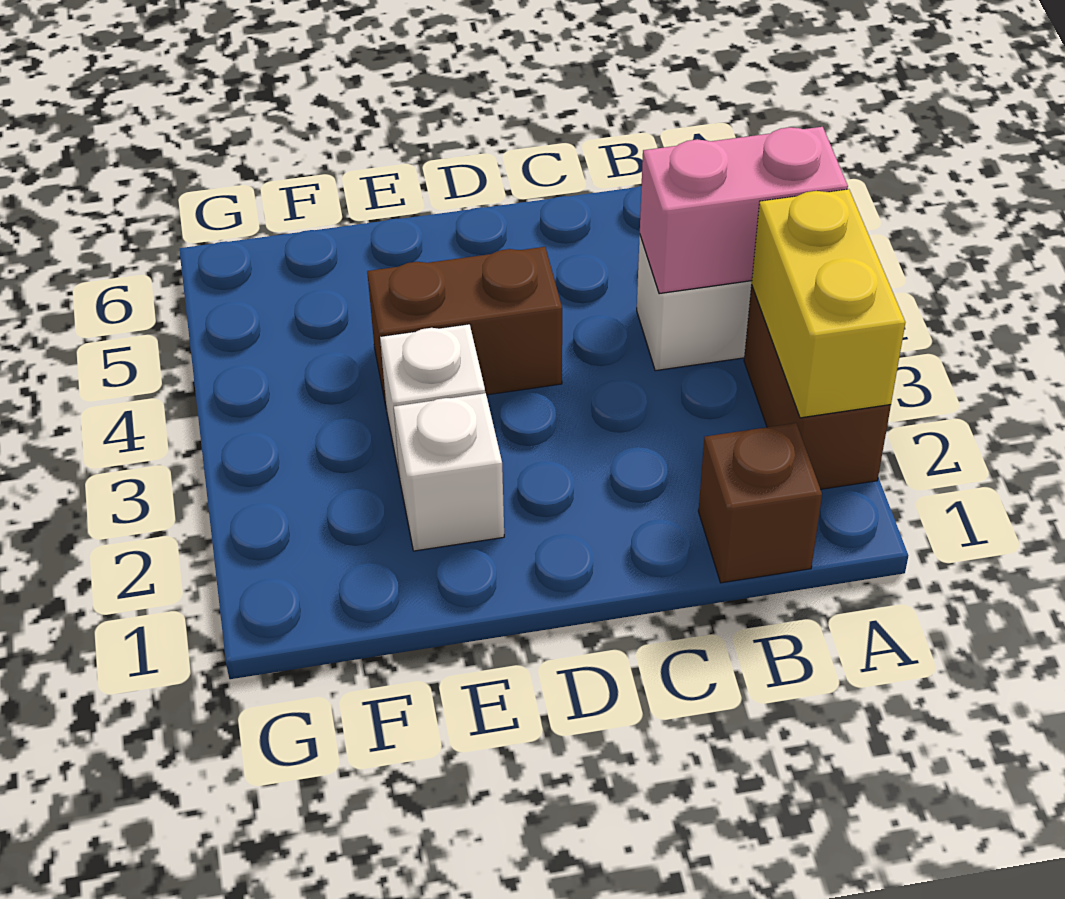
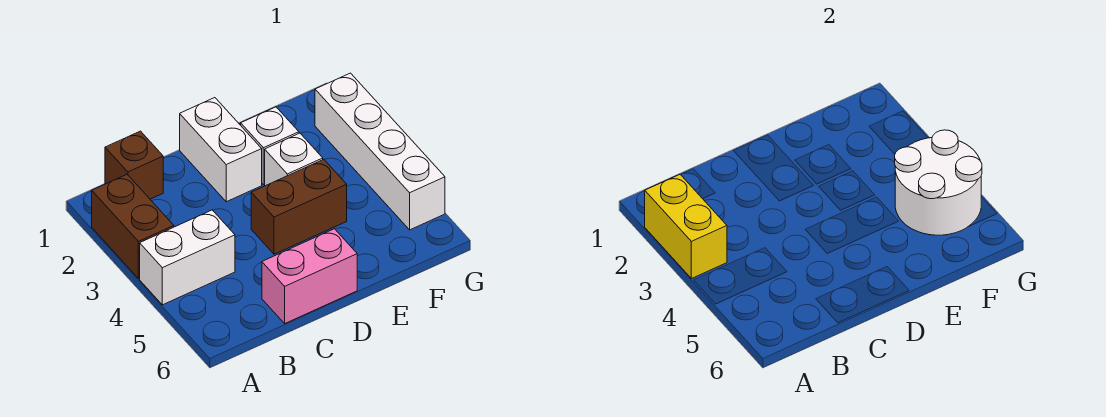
pink brick A4:B4 level 2 -> pink brick C6:D6 level 1
none -> white brick D1:D2 level 1
none -> white round brick F4:G5 level 2
none -> white brick G2:G5 level 1

